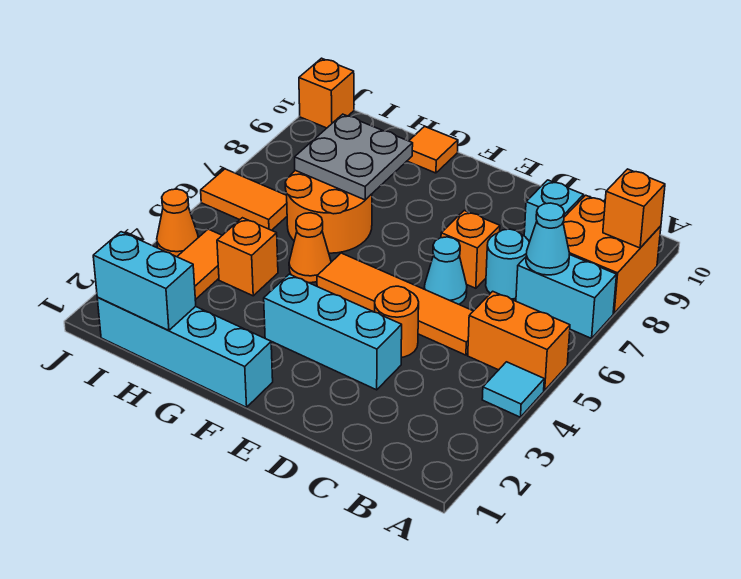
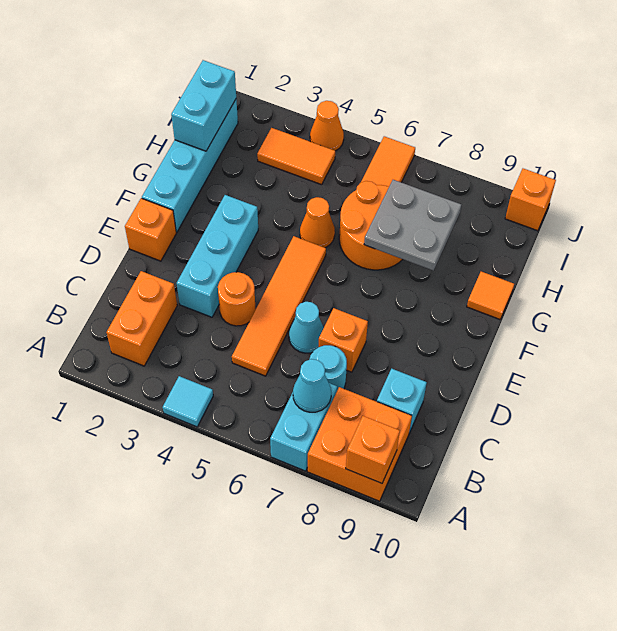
orange brick A5:B5 level 1 -> orange brick B2:C2 level 1
orange brick H4 level 1 -> orange brick E1 level 1

